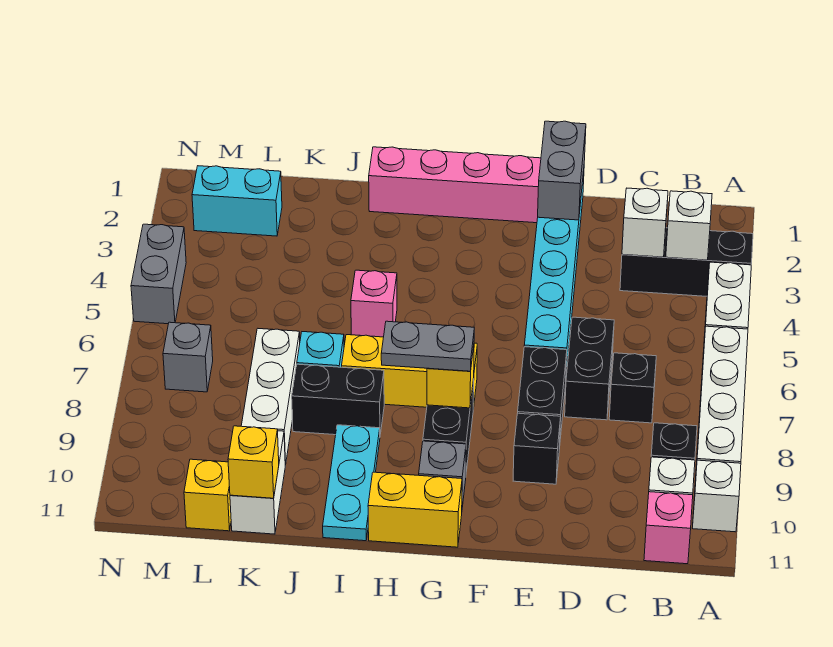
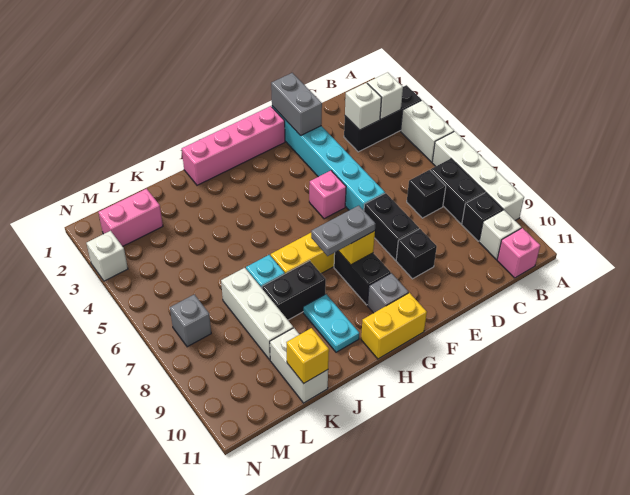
white brick A10 level 1 -> white brick N3 level 1
black brick D6:D7 level 1 -> black brick B7:B8 level 1
pink brick I5 level 1 -> pink brick F5 level 1
cyan plate I9:I11 level 1 -> cyan plate I9:I10 level 1
cyan brick L2:M2 level 1 -> pink brick L2:M2 level 1
yellow brick L11 level 1 -> none
grey brick N4:N5 level 1 -> none

